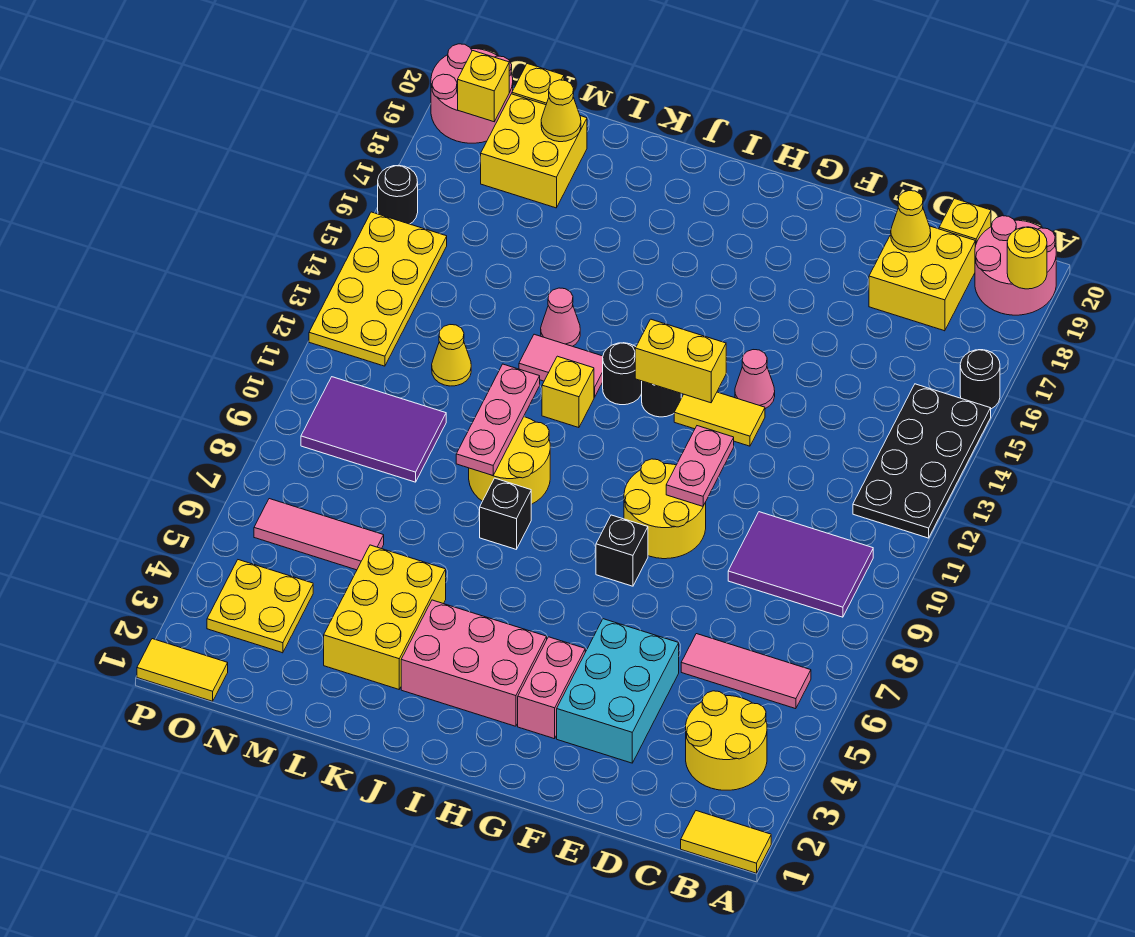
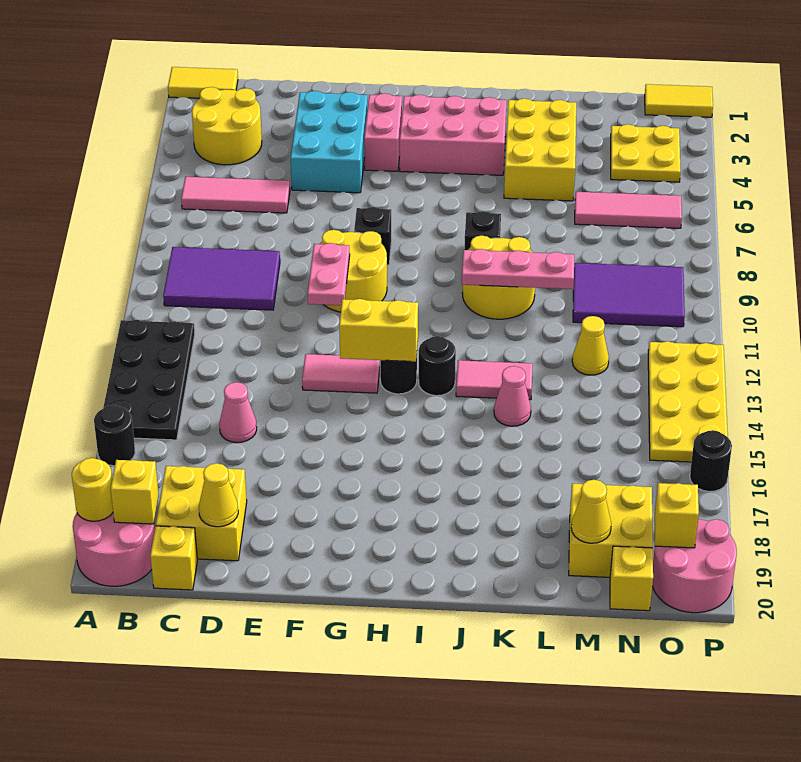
yellow tile F13:G13 level 1 -> pink tile F13:G13 level 1
pink cone F14 level 1 -> pink cone D15 level 1
yellow brick J12 level 1 -> yellow brick B19 level 2
pink plate K9:K11 level 2 -> pink plate J10:L10 level 2

